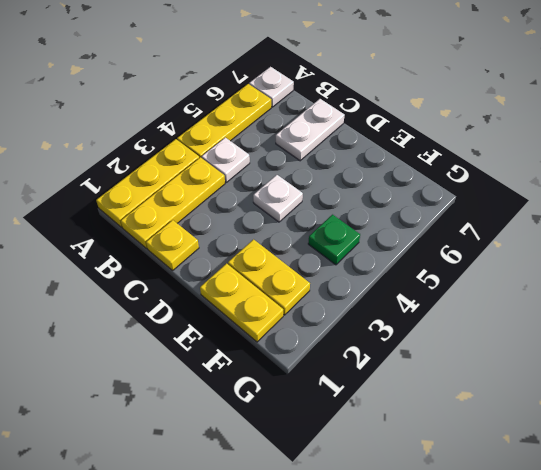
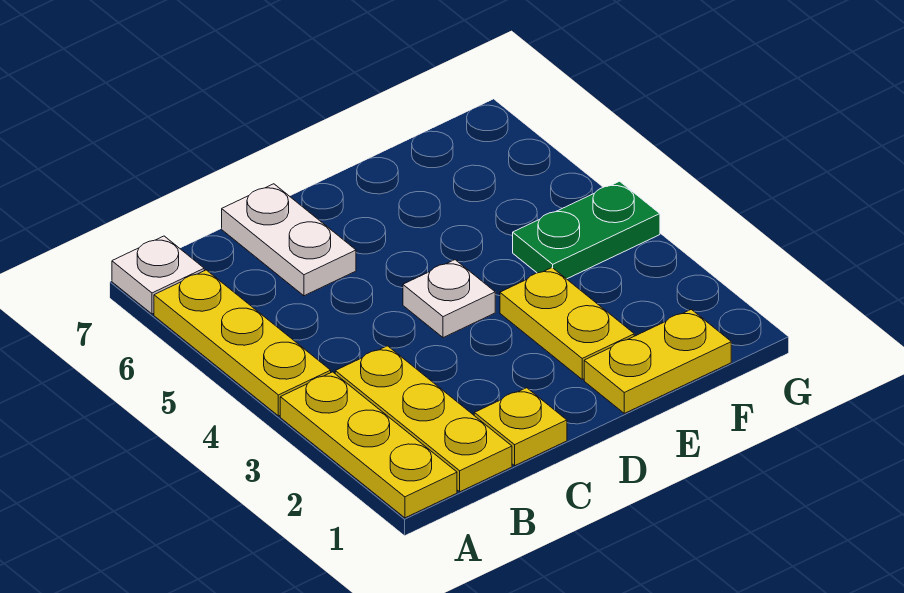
white plate B4 level 1 -> none
yellow plate E2:F2 level 1 -> yellow plate E2:E3 level 1
green plate F4 level 1 -> green plate F4:G4 level 1

